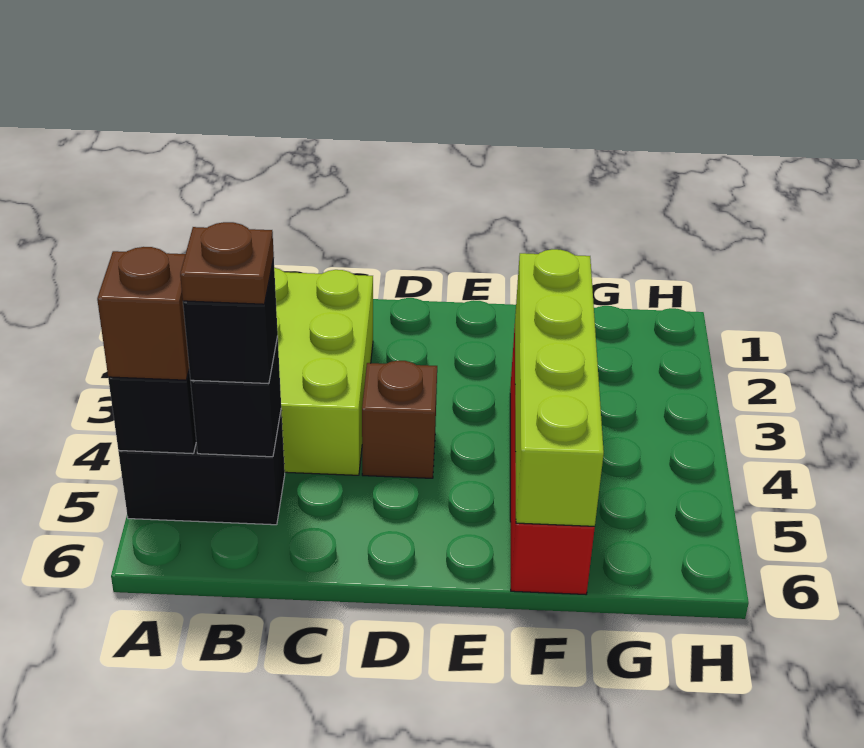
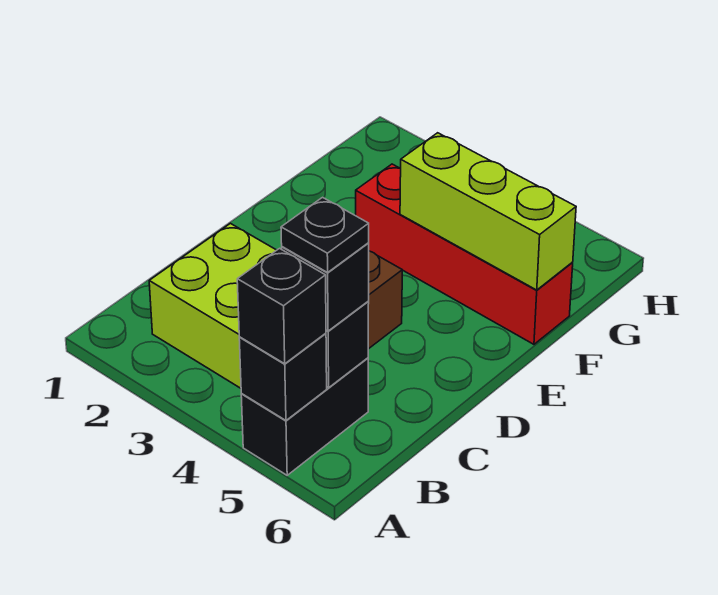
brown brick A5 level 3 -> black brick A5 level 3
brown plate B5 level 4 -> black plate B5 level 4
lime brick F3:F6 level 2 -> lime brick F4:F6 level 2

